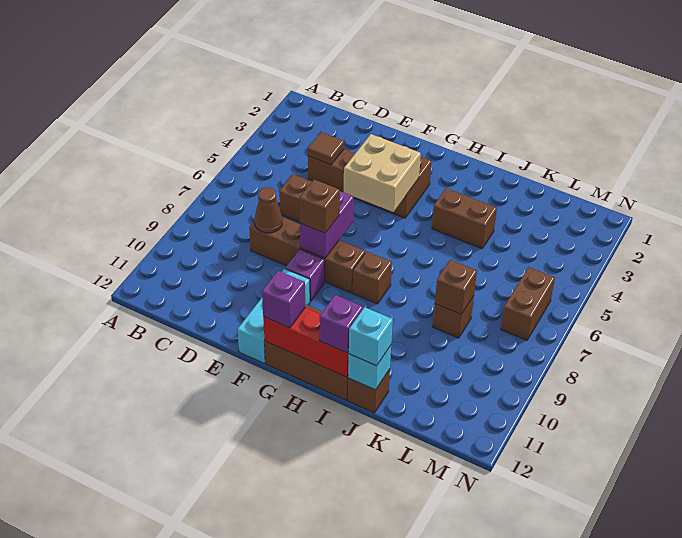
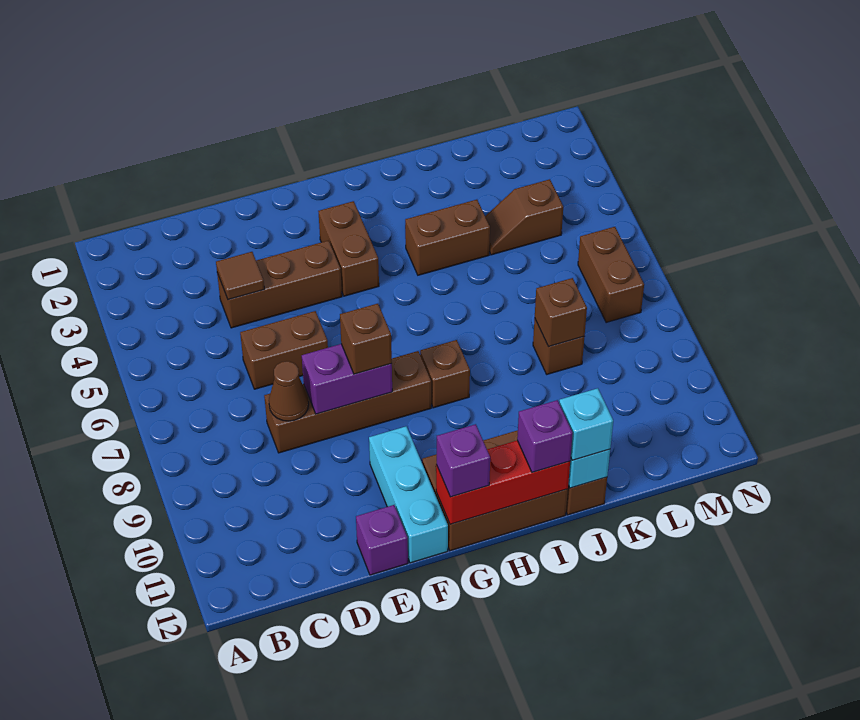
tan brick F4:G5 level 2 -> none
purple brick F7:F8 level 2 -> purple brick E8:F8 level 2
purple brick F9 level 1 -> purple brick E12 level 1
none -> brown slope K4:L4 level 1 top L

